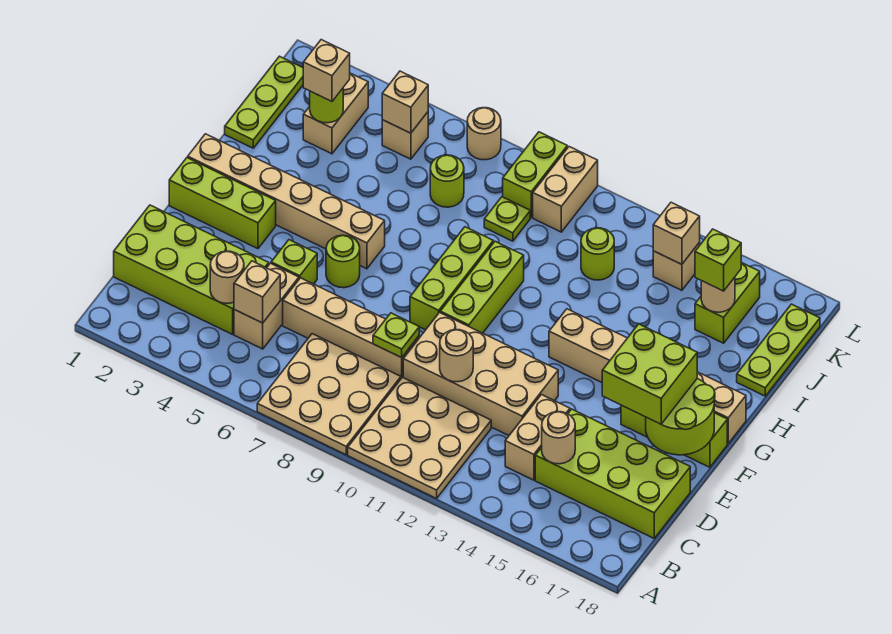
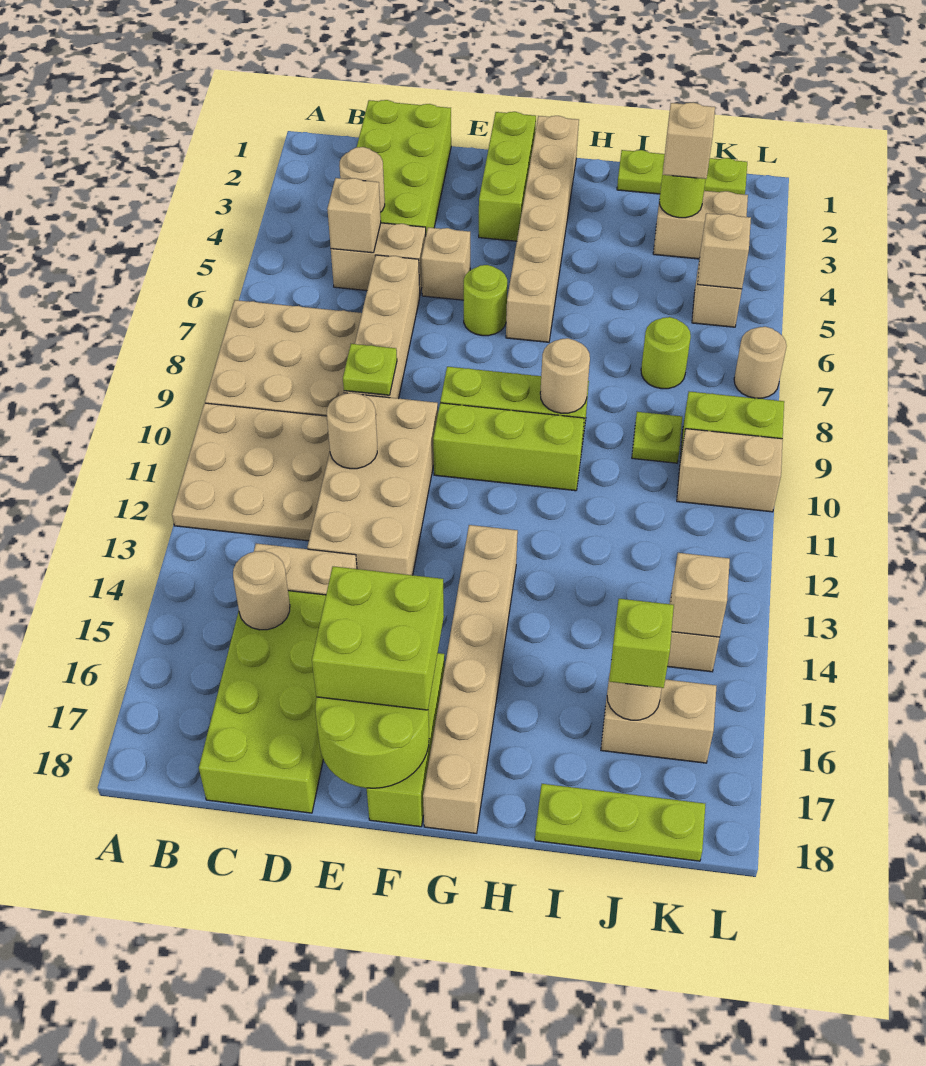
lime brick E5 level 1 -> tan brick E5 level 1
none -> tan round brick H9 level 2
lime round brick J12 level 1 -> none
lime brick J16:K16 level 1 -> tan brick J16:K16 level 1

